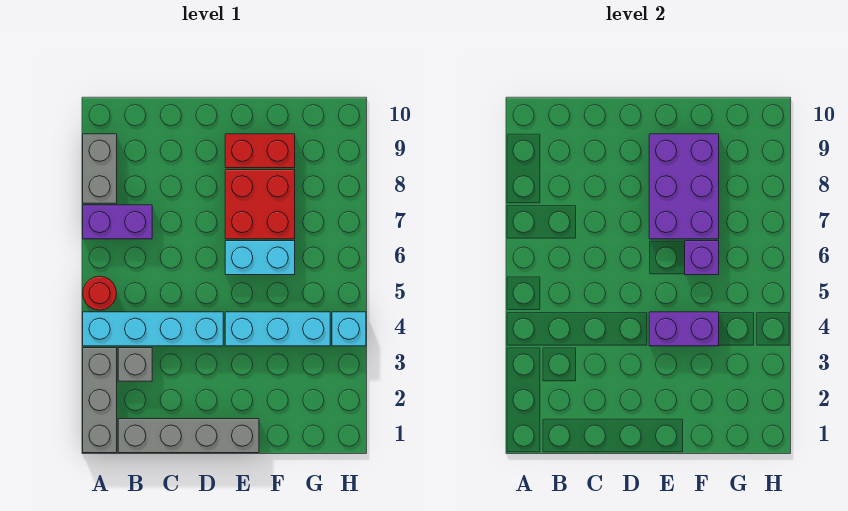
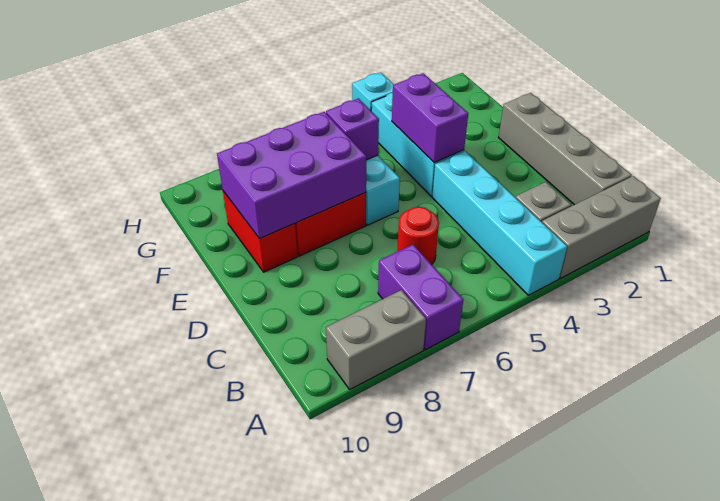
red round brick A5 level 1 -> red round brick C6 level 1

